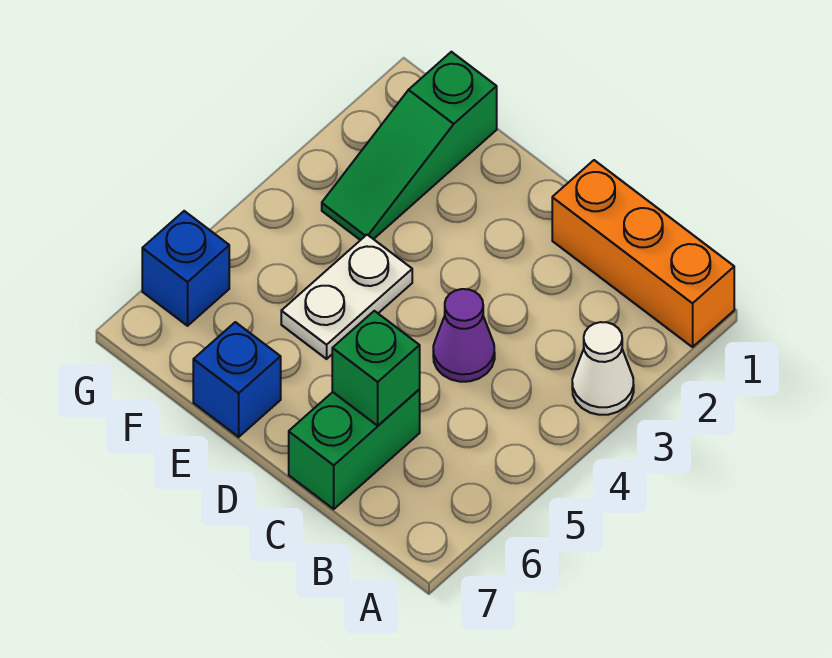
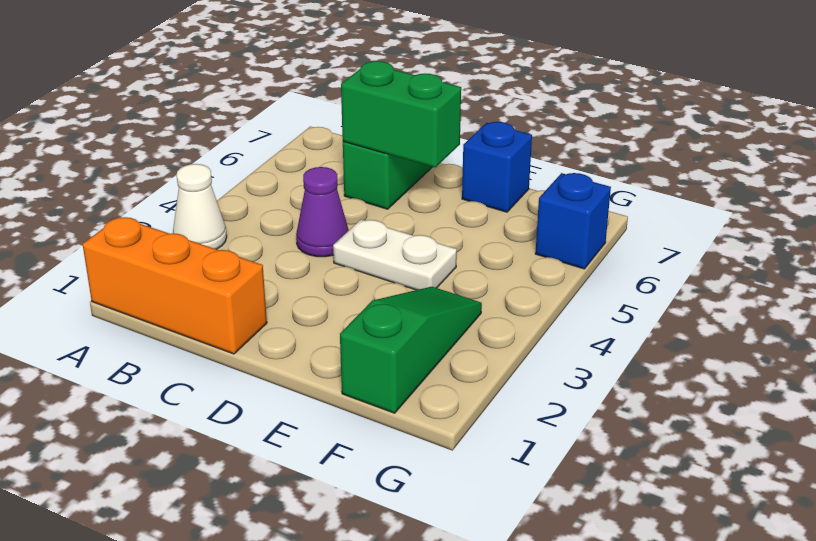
green brick C6 level 2 -> green brick C6:D6 level 2
white plate E4:E5 level 1 -> white plate D4:E4 level 1

